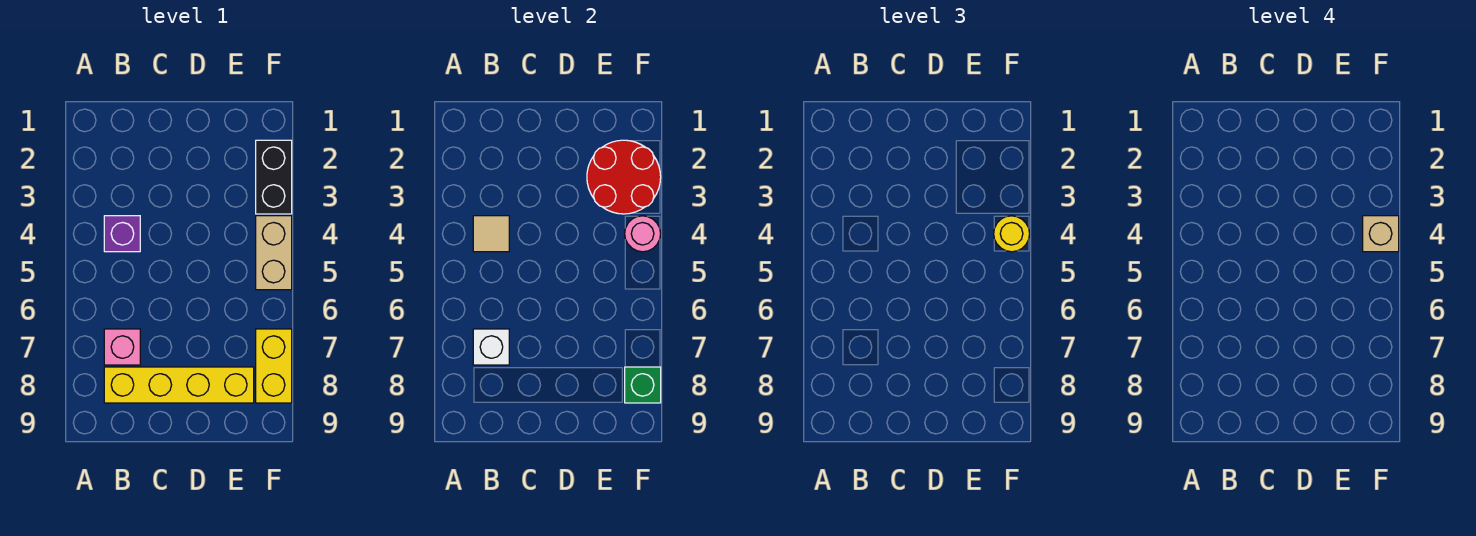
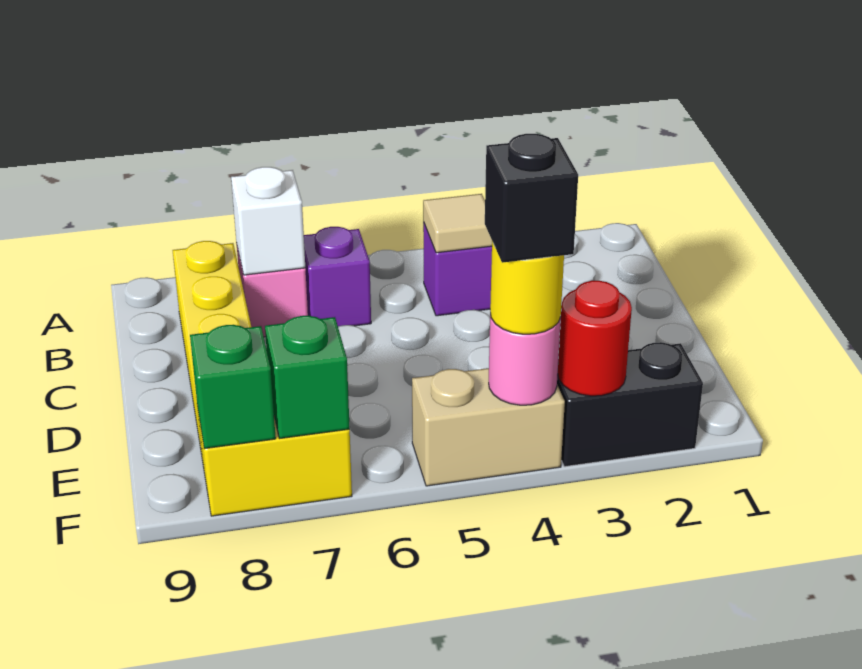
none -> purple brick B6 level 1
red round brick E2:F3 level 2 -> red round brick F3 level 2
tan brick F4 level 4 -> black brick F4 level 4
none -> green brick F7 level 2

